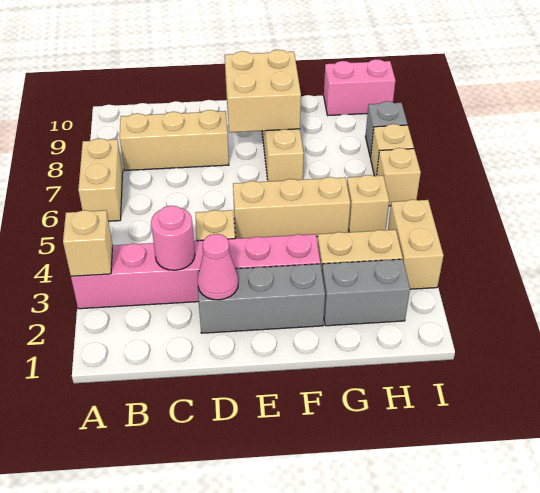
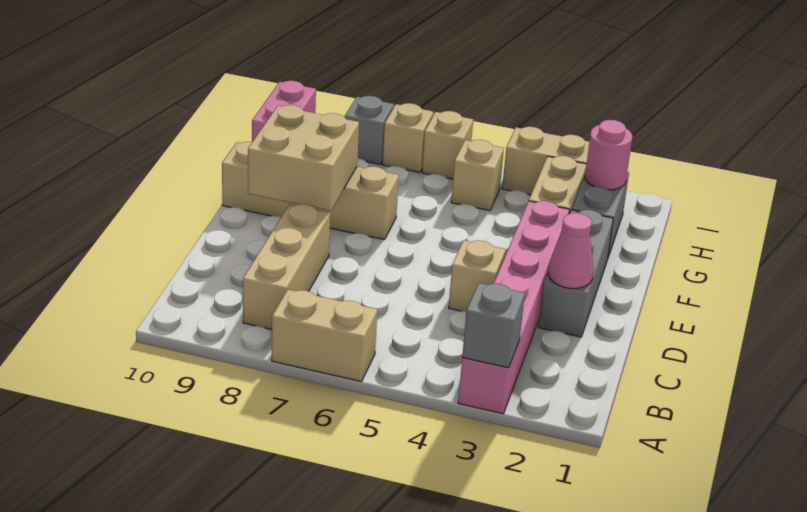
tan brick A3 level 2 -> grey brick A3 level 2
pink round brick C3 level 2 -> pink round brick H2 level 2
tan brick E5:G5 level 1 -> none

